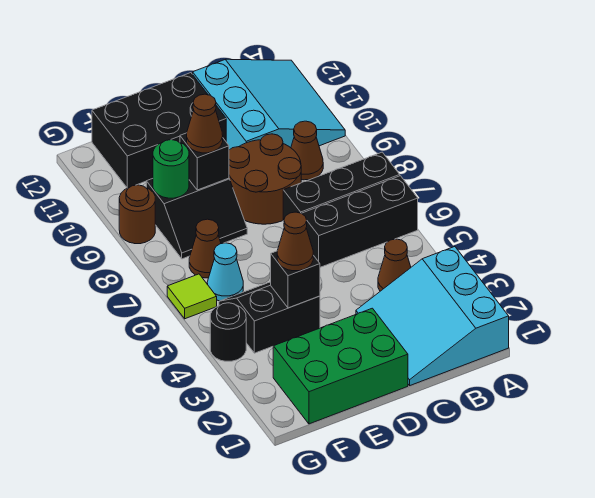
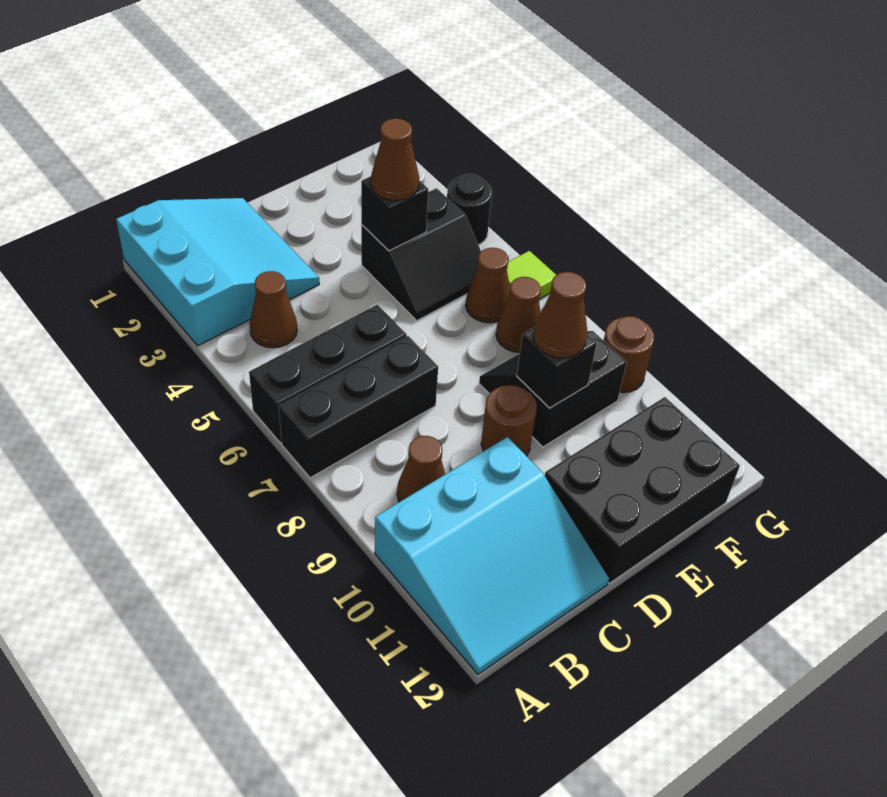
cyan slope A10:C12 level 1 top C -> cyan slope A10:C12 level 1 top 10
brown round brick C8:D9 level 1 -> brown round brick D9 level 1
green brick D1:F2 level 1 -> none
cyan cone F6 level 1 -> brown cone F6 level 1
green round brick F9 level 2 -> none

